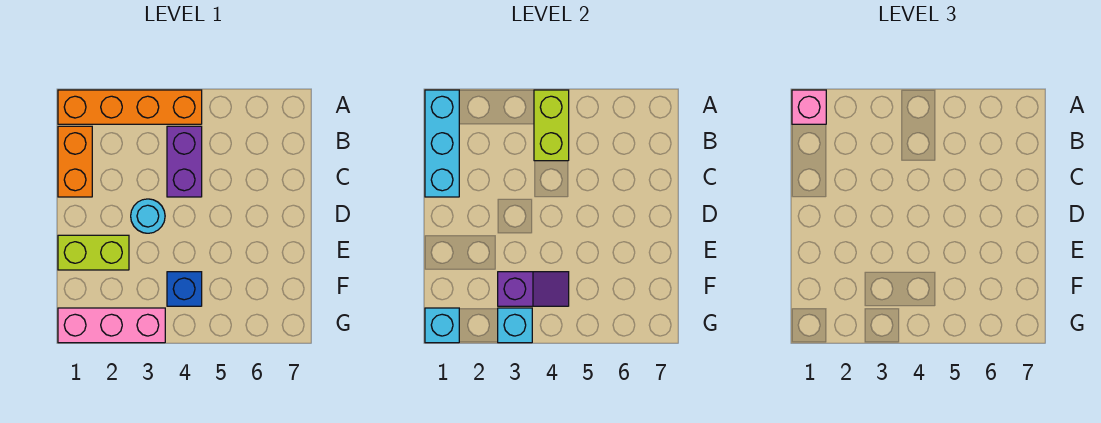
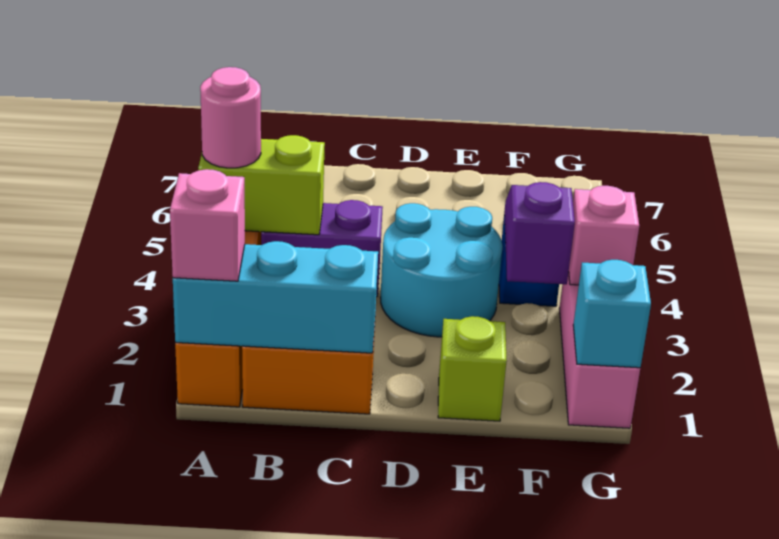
none -> pink round brick A4 level 3
cyan round brick D3 level 1 -> cyan round brick D3:E4 level 1
lime brick E1:E2 level 1 -> lime brick E1 level 1
cyan brick G3 level 2 -> pink brick G3 level 2

